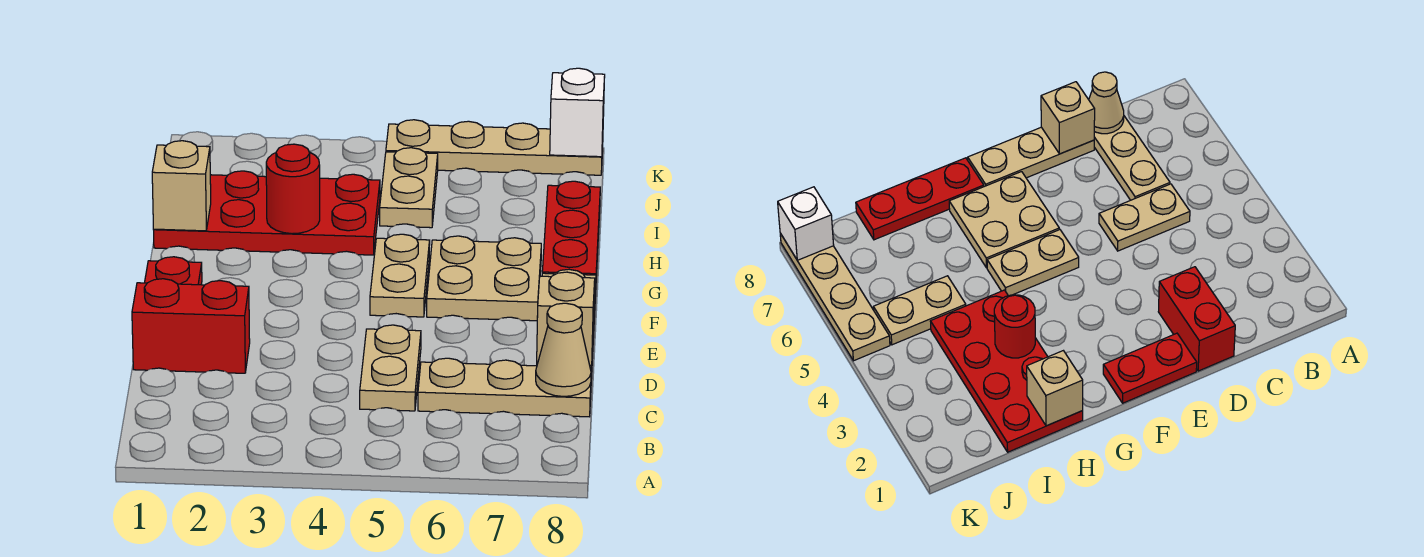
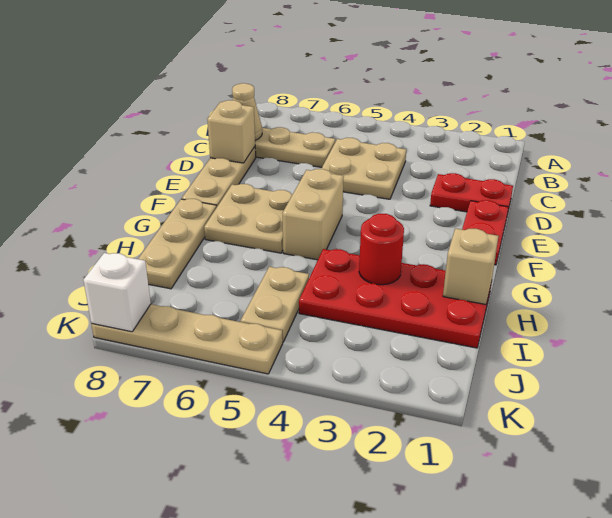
tan plate C5:D5 level 1 -> tan plate C4:D5 level 1
red brick D1:D2 level 1 -> red plate D1:D2 level 1
tan plate F5:G5 level 1 -> tan brick F5:G5 level 1
red plate G8:I8 level 1 -> tan plate G8:I8 level 1

